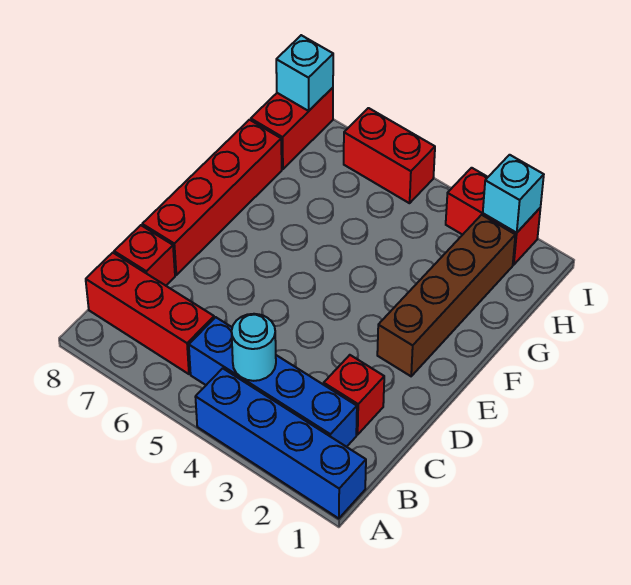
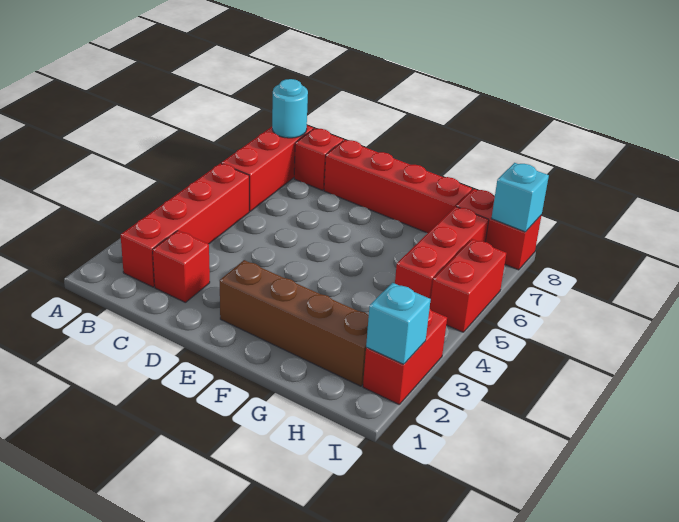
blue brick A1:A4 level 1 -> none
blue brick B2:B5 level 1 -> red brick B2:B5 level 1
cyan round brick B4 level 2 -> cyan round brick B8 level 2
none -> red brick H5:H7 level 1

